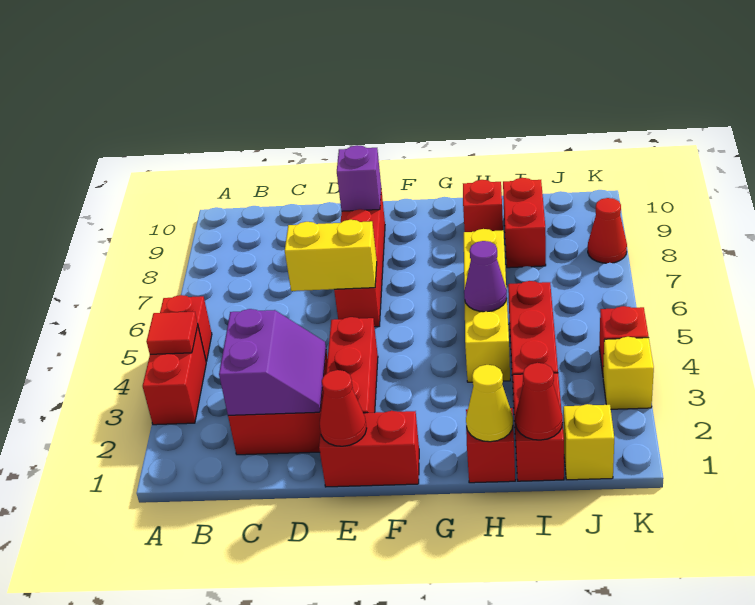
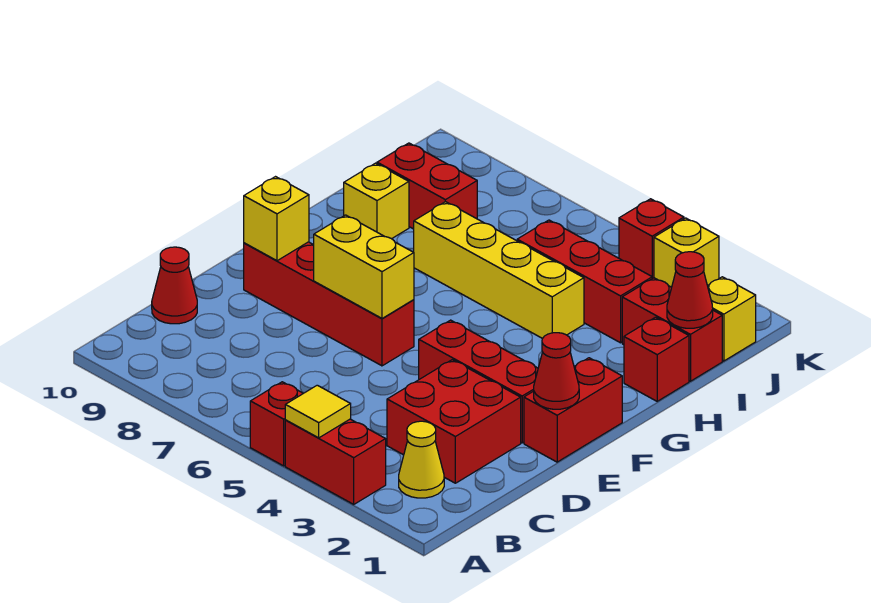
red tile A4 level 2 -> yellow tile A4 level 2
purple slope C2:D3 level 2 top C -> none
yellow brick D6:E6 level 2 -> yellow brick E6:E7 level 2
purple brick E9 level 2 -> yellow brick E9 level 2
yellow cone H1 level 2 -> yellow cone B2 level 1
purple cone H5 level 2 -> none
red brick H9 level 1 -> yellow brick H9 level 1
red cone K8 level 1 -> red cone C10 level 1

